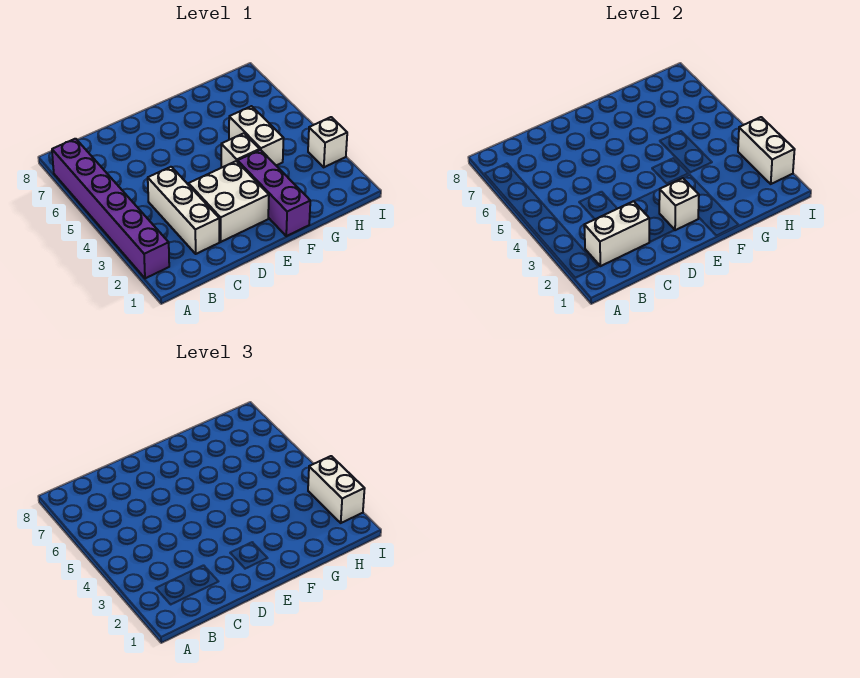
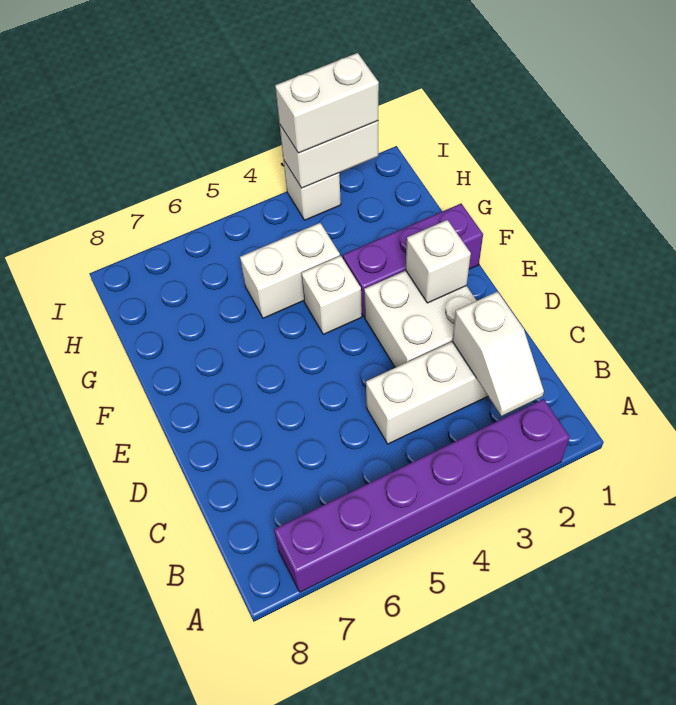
white brick B2:C2 level 2 -> white slope B2:C2 level 2 top C

